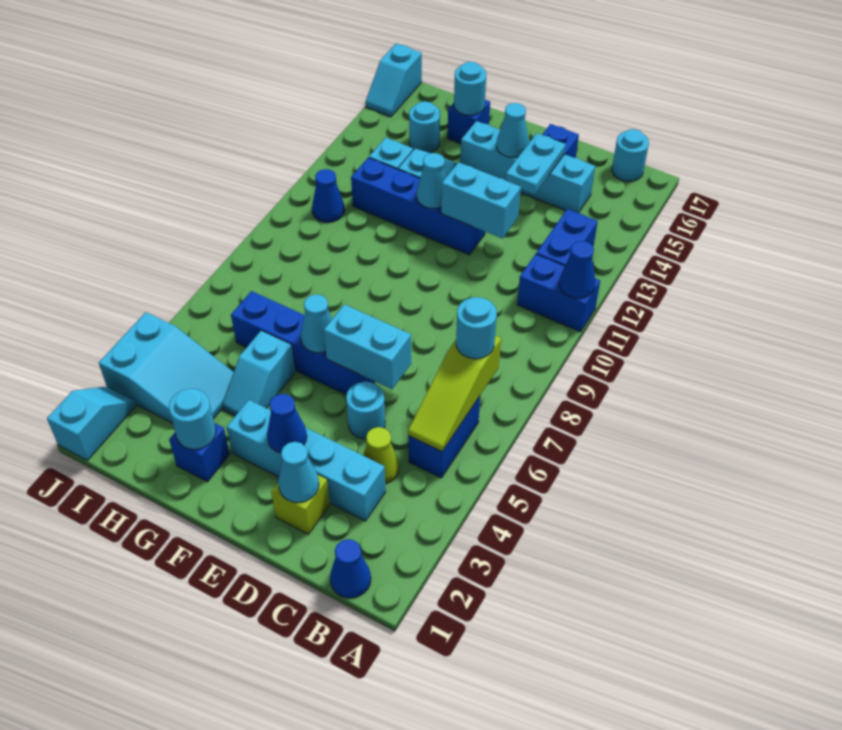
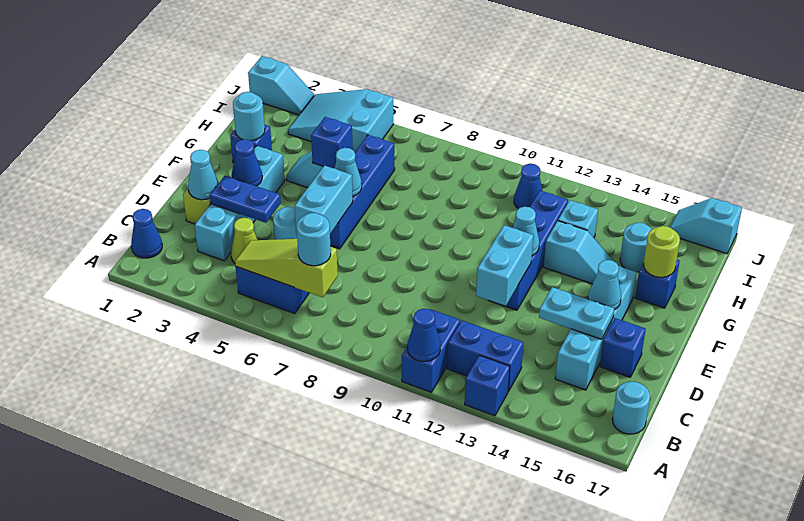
none -> blue brick A13 level 1
none -> blue plate D3:D4 level 2
none -> blue brick G5 level 2
cyan round brick G16 level 2 -> lime round brick G16 level 2
cyan slope H3:J4 level 1 top J -> cyan slope I3:J5 level 1 top 5

